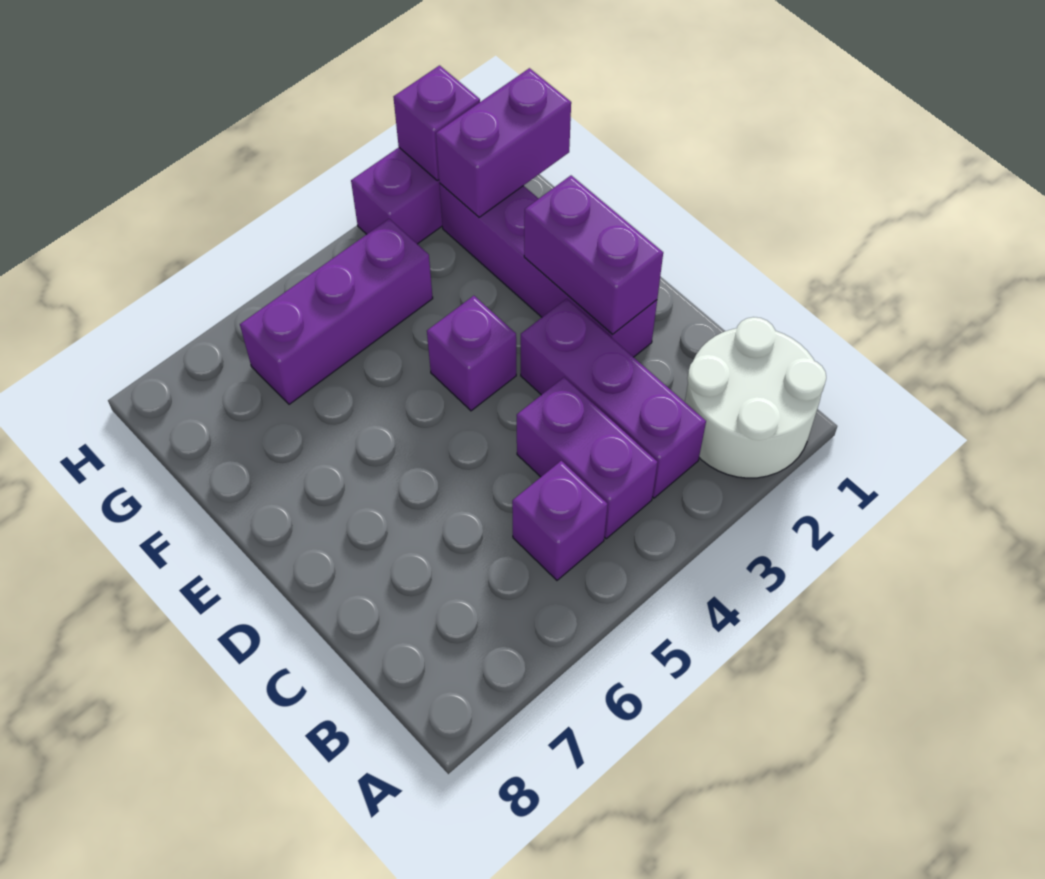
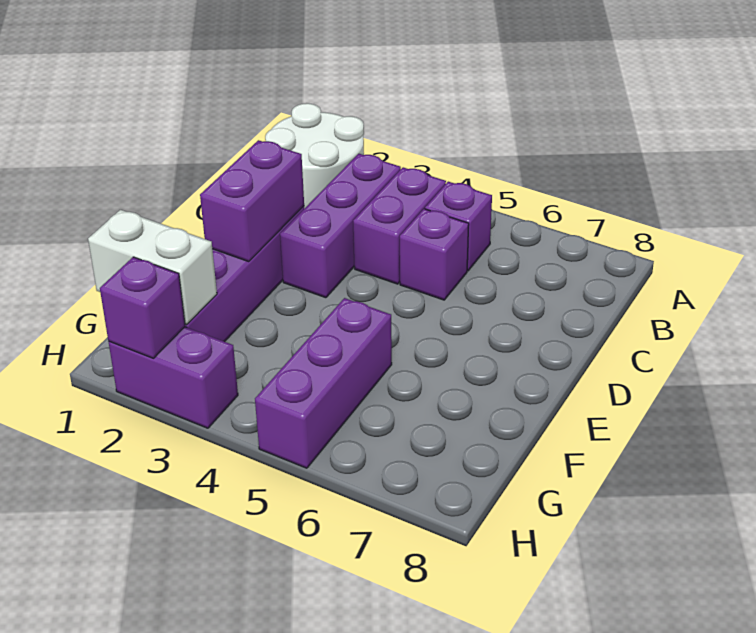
purple brick E4 level 1 -> purple brick C5 level 1
purple brick G1:G2 level 2 -> white brick G1:G2 level 2
purple brick G4:G6 level 1 -> purple brick F5:H5 level 1

